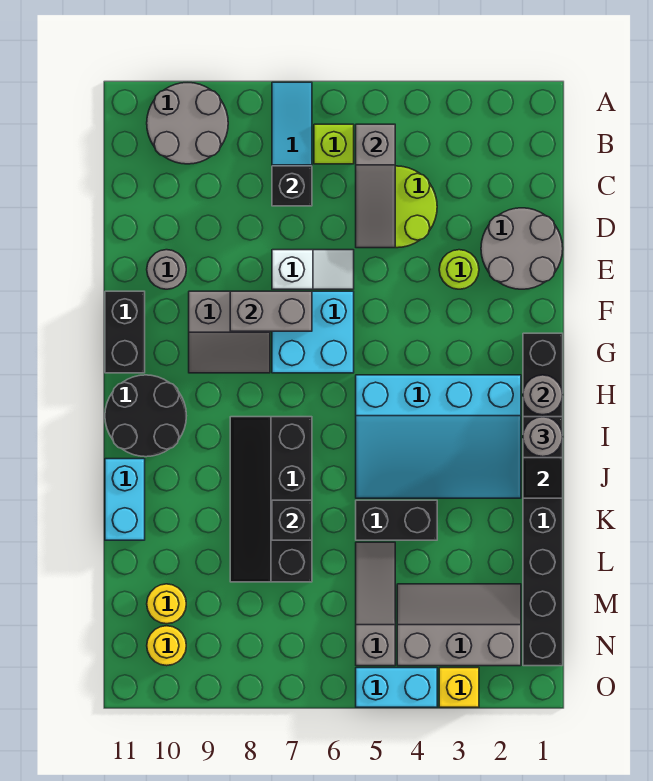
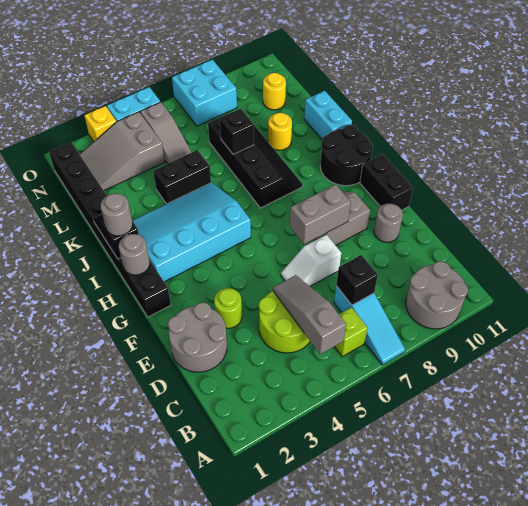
cyan brick F6:G7 level 1 -> cyan brick N7:O8 level 1
grey slope M2:N4 level 1 top N -> grey slope M2:N4 level 1 top 4
yellow round brick N10 level 1 -> yellow round brick K9 level 1

